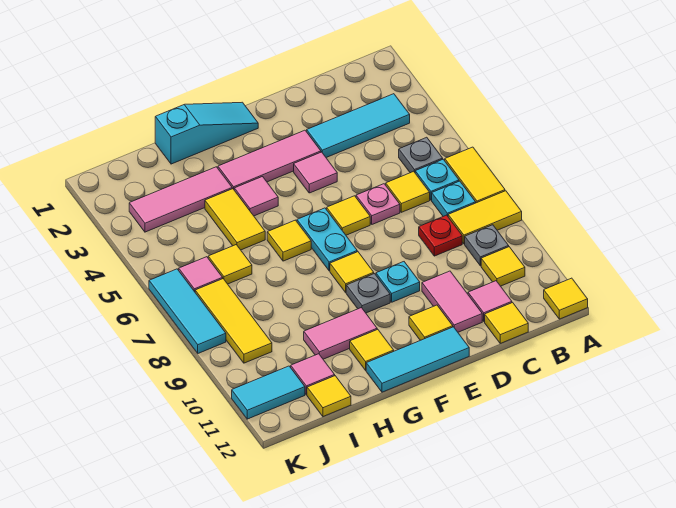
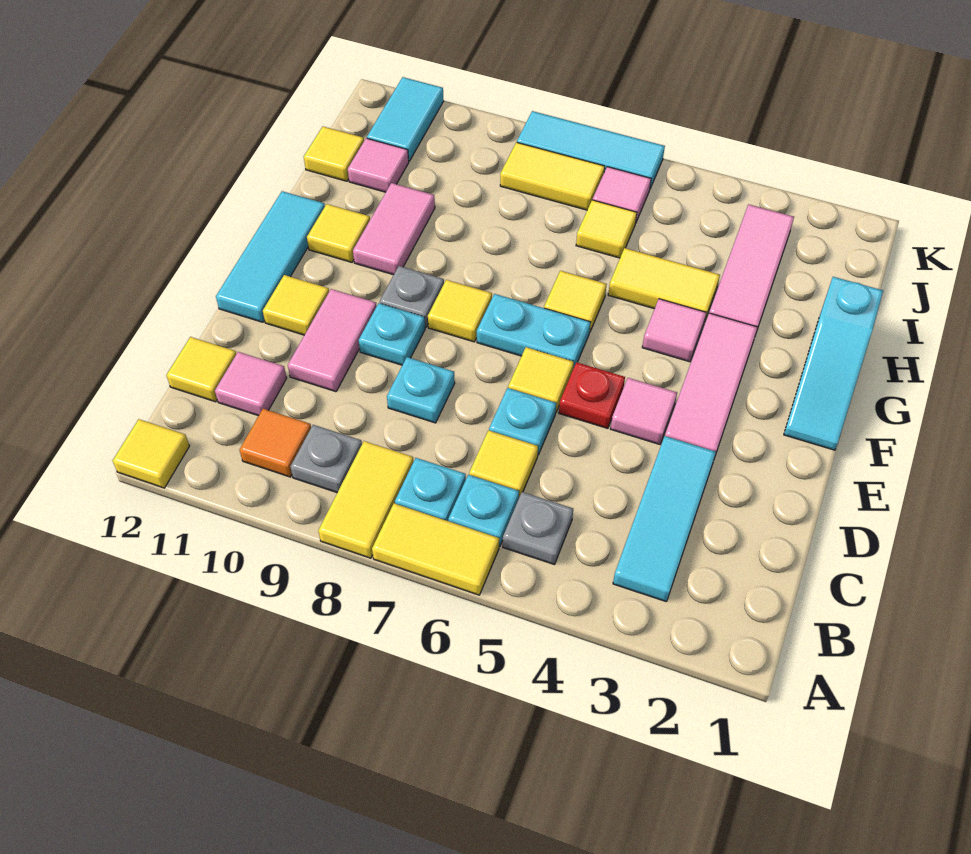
yellow tile B10 level 1 -> orange tile B10 level 1
red plate C8 level 1 -> red plate E5 level 1
pink plate D6 level 1 -> cyan plate D6 level 1
none -> cyan plate D8 level 1
pink tile D10:D11 level 1 -> pink tile D10:E10 level 1
yellow tile J7:J9 level 1 -> yellow tile J7:J8 level 1

